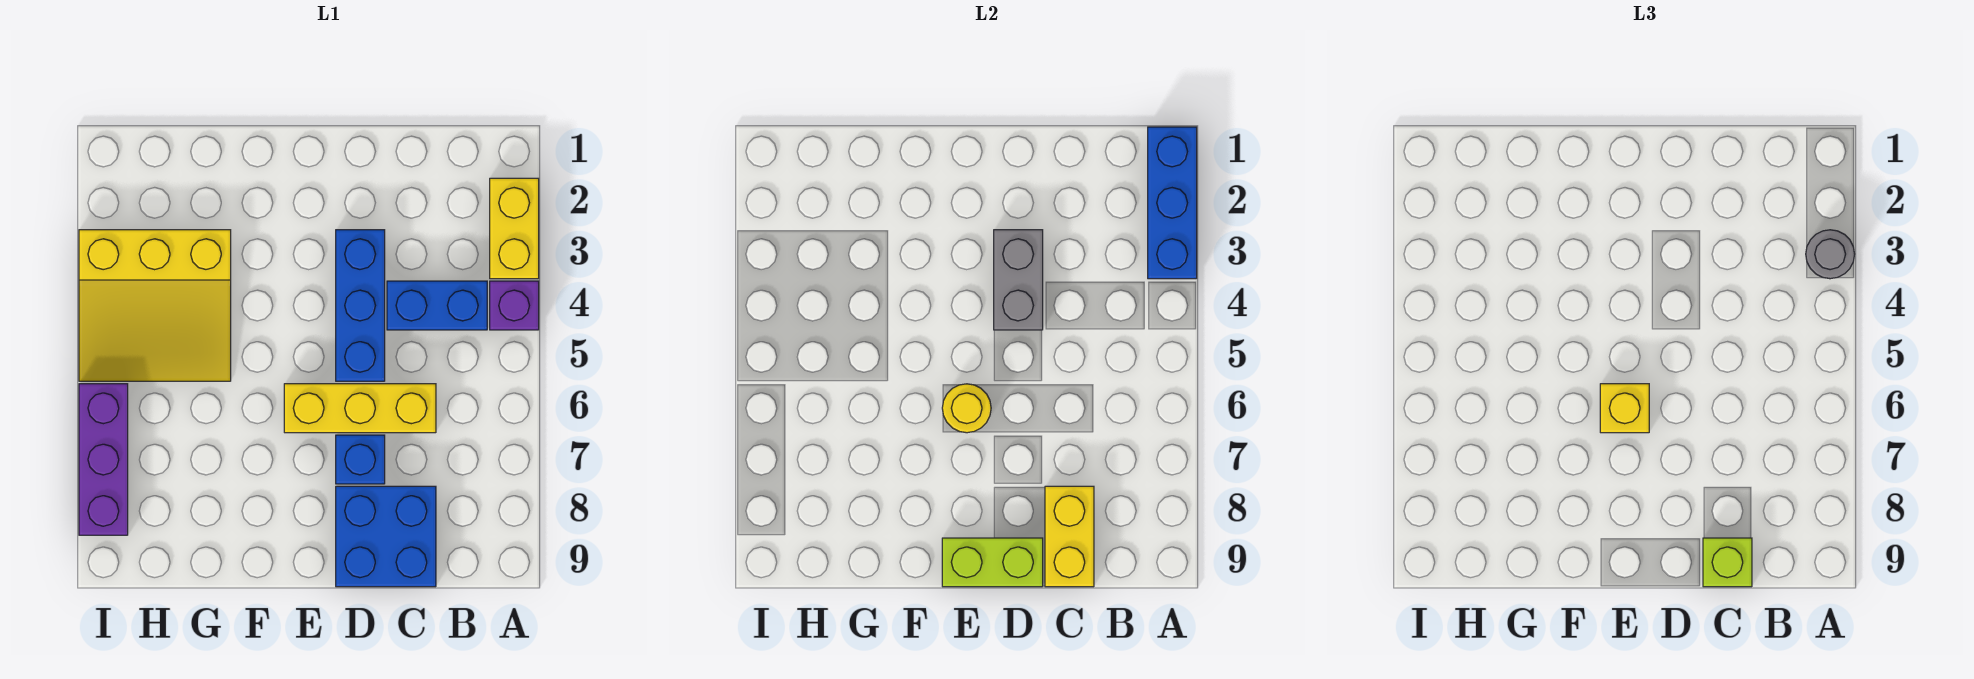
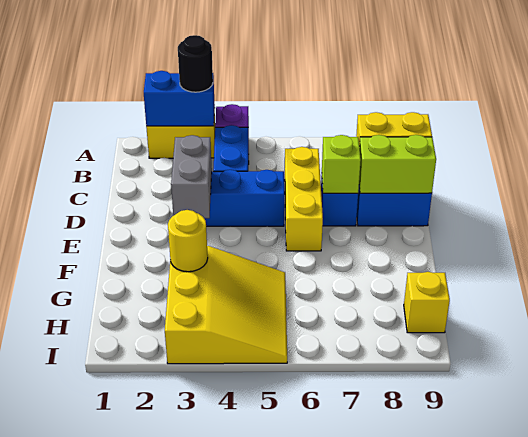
blue brick A1:A3 level 2 -> blue brick A2:A3 level 2
grey round brick A3 level 3 -> black round brick A3 level 3
lime brick C9 level 3 -> lime brick D7 level 2
grey brick D3:D4 level 2 -> grey brick D3:E3 level 2
lime brick D9:E9 level 2 -> lime brick D8:D9 level 2
yellow round brick E6 level 2 -> yellow round brick G3 level 2
yellow brick E6 level 3 -> yellow brick H9 level 1
purple brick I6:I8 level 1 -> none

